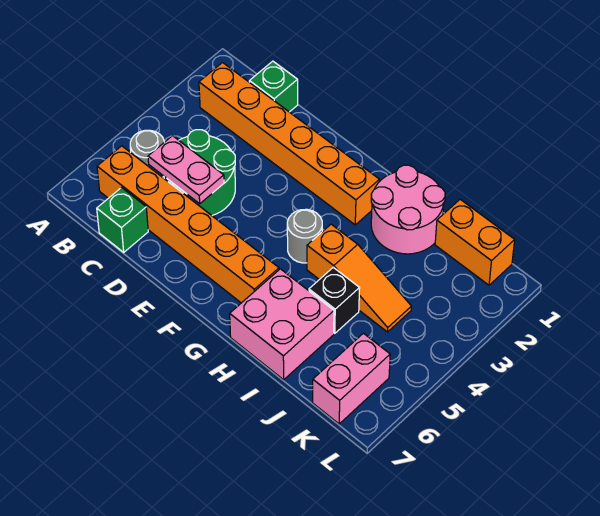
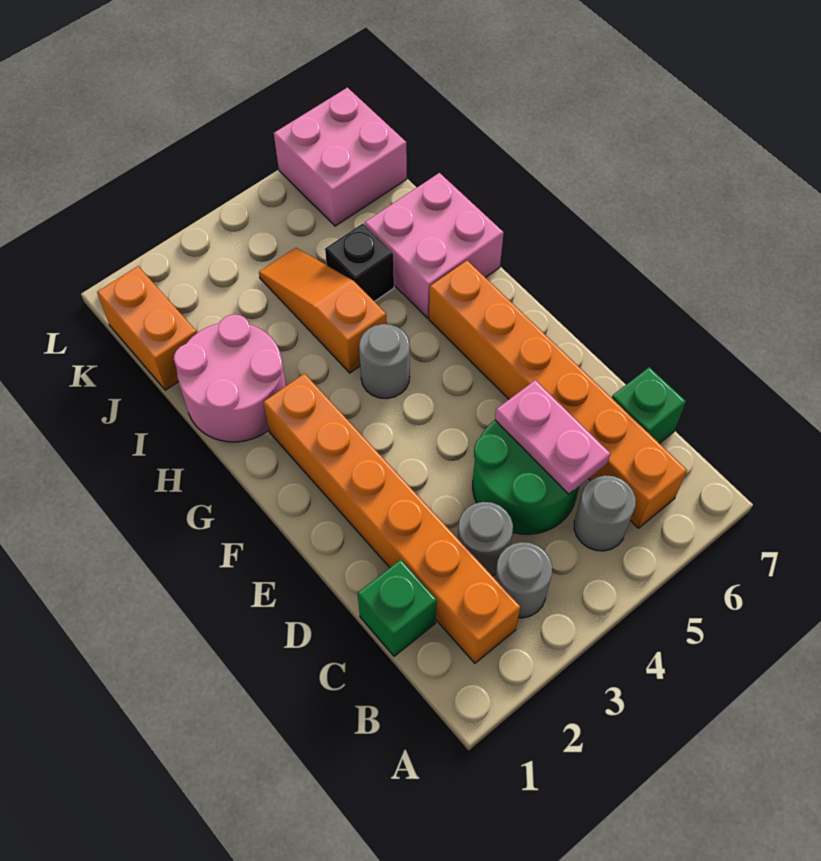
none -> grey round brick B3 level 1
none -> grey round brick C3 level 1
pink brick K6:K7 level 1 -> pink brick K6:L7 level 1

